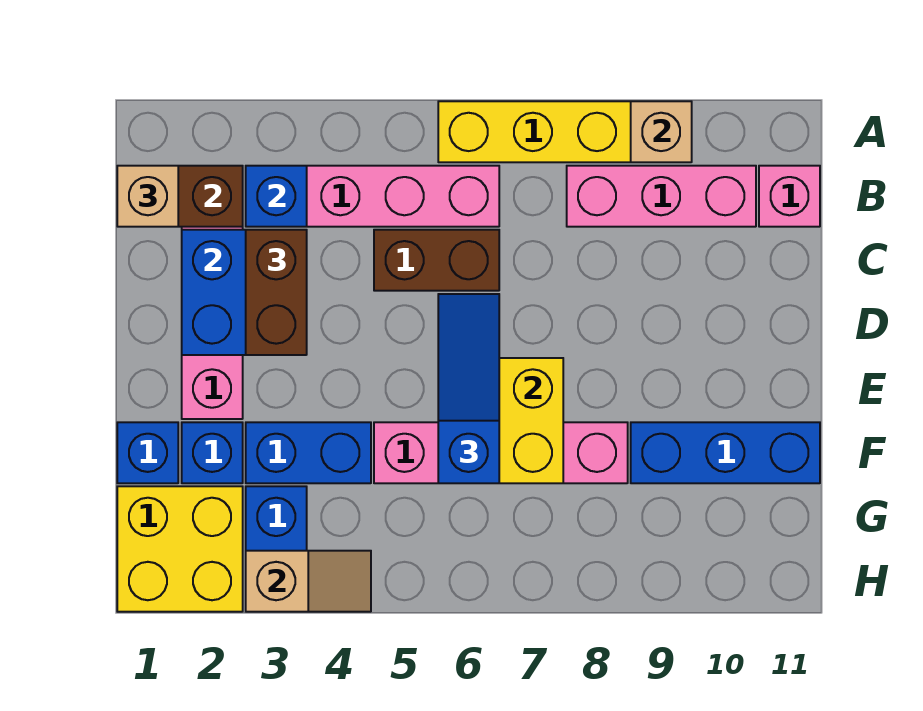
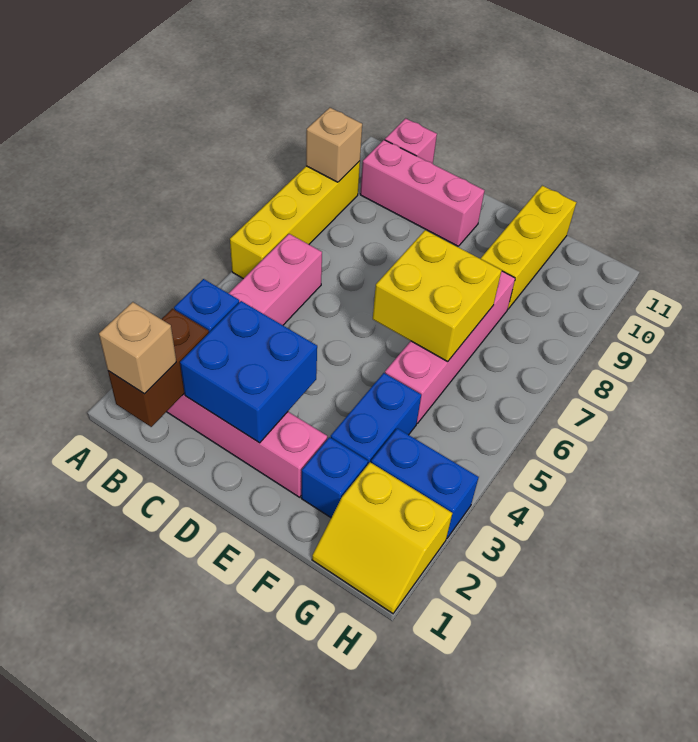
pink brick B8:B10 level 1 -> pink brick B10:D10 level 1
brown brick C3:D3 level 3 -> none
brown brick C5:C6 level 1 -> none
blue slope D6:F6 level 3 top F -> none
blue brick F1 level 1 -> none
blue brick F9:F11 level 1 -> yellow brick F9:F11 level 1
yellow brick G1:H2 level 1 -> yellow slope G1:H2 level 1 top 2
tan slope H3:H4 level 2 top 3 -> none

